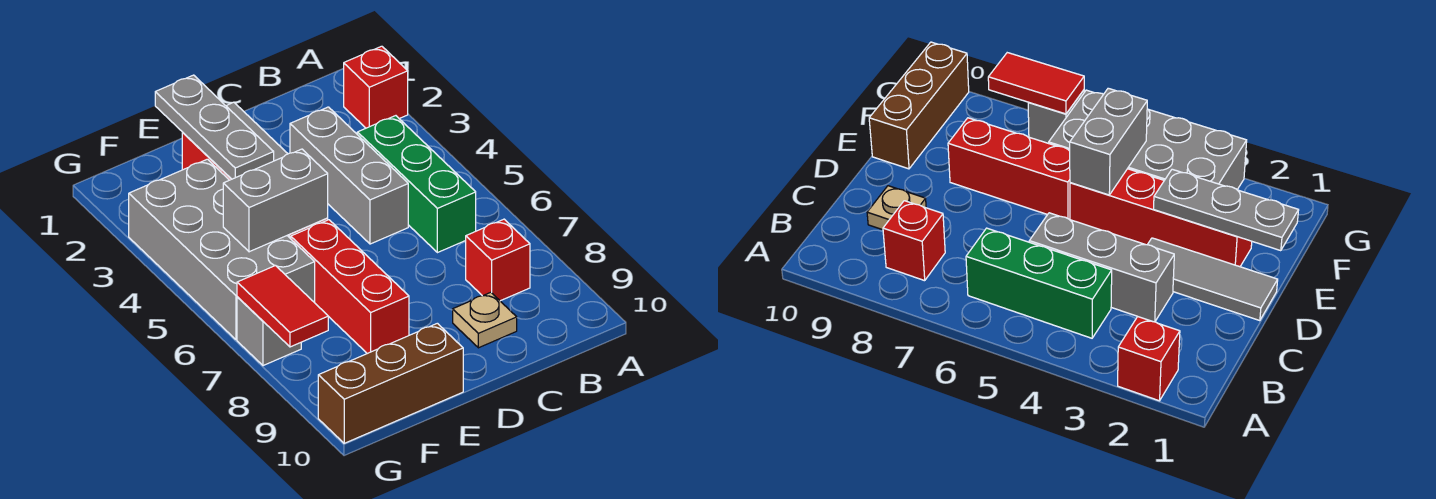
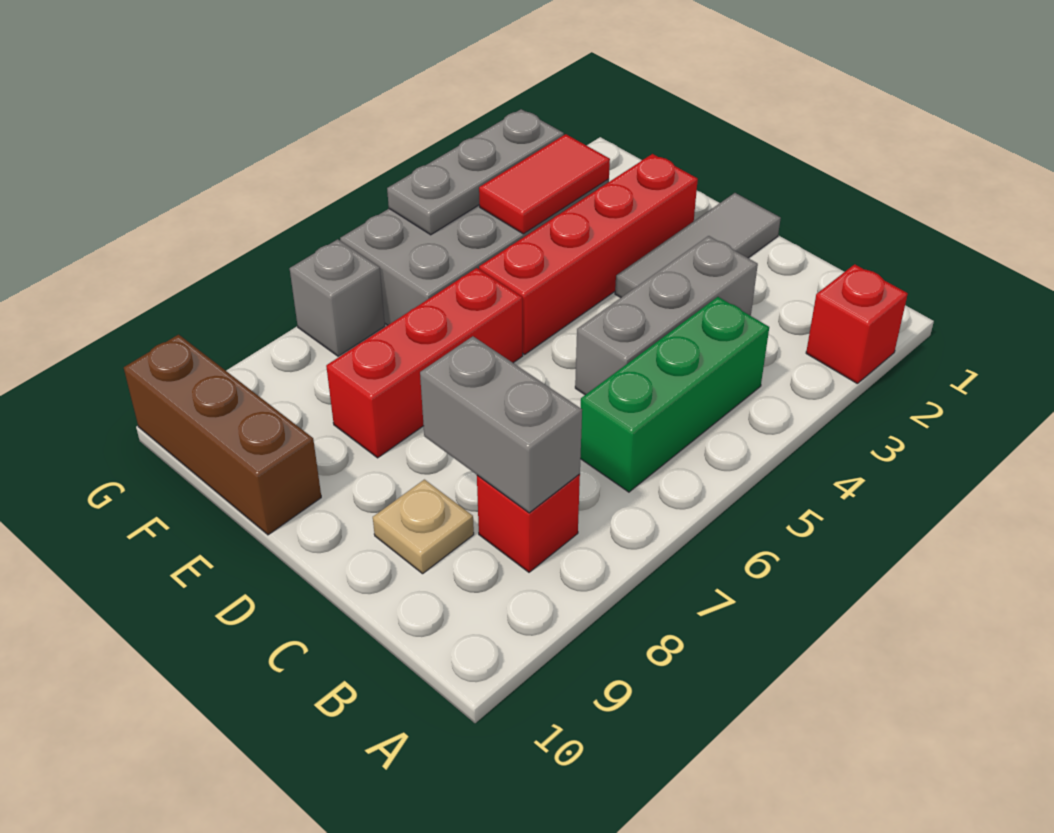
grey plate E1:E3 level 2 -> grey plate G3:G5 level 2
grey brick E5:F5 level 2 -> grey brick B8:C8 level 2
red tile G7:G8 level 2 -> red tile F3:F4 level 2

